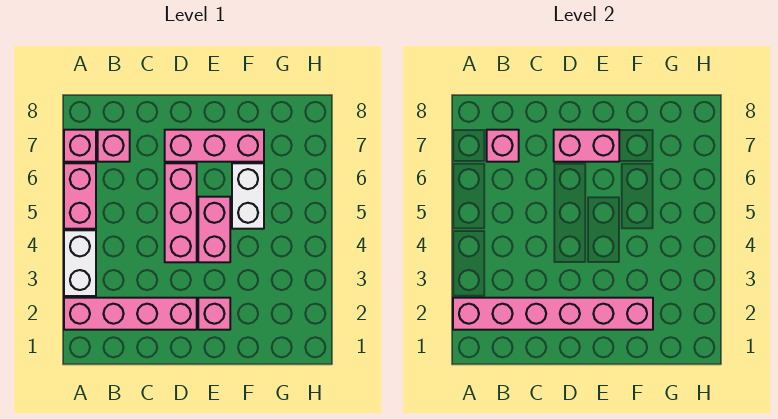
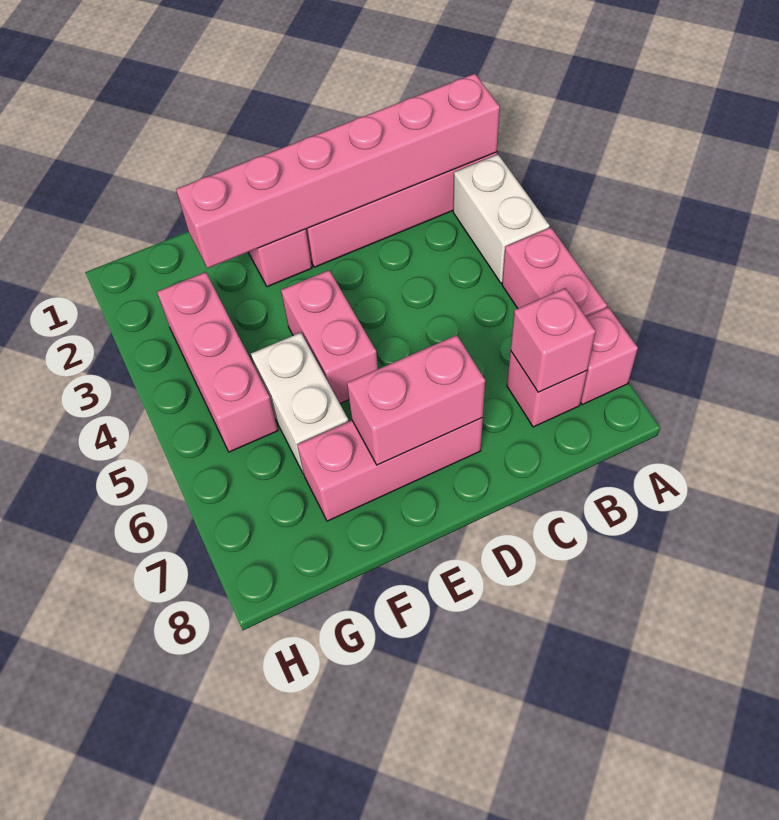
pink brick D4:D6 level 1 -> pink brick G3:G5 level 1

